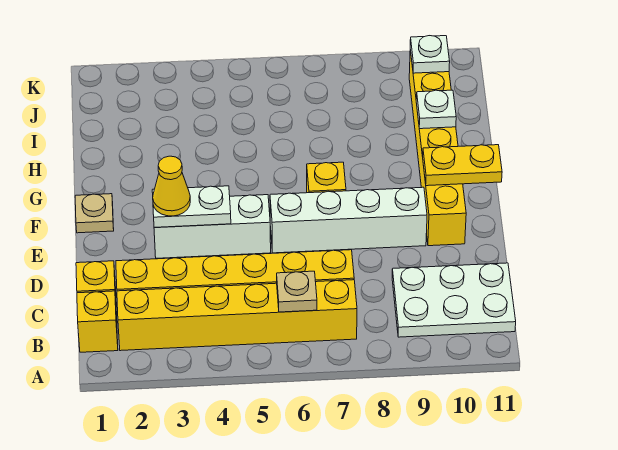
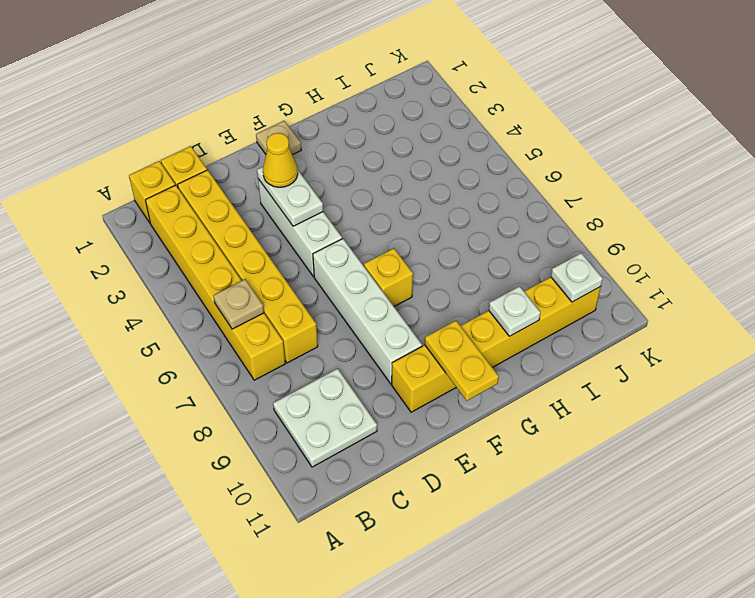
white plate B9:C11 level 1 -> white plate B9:C10 level 1

